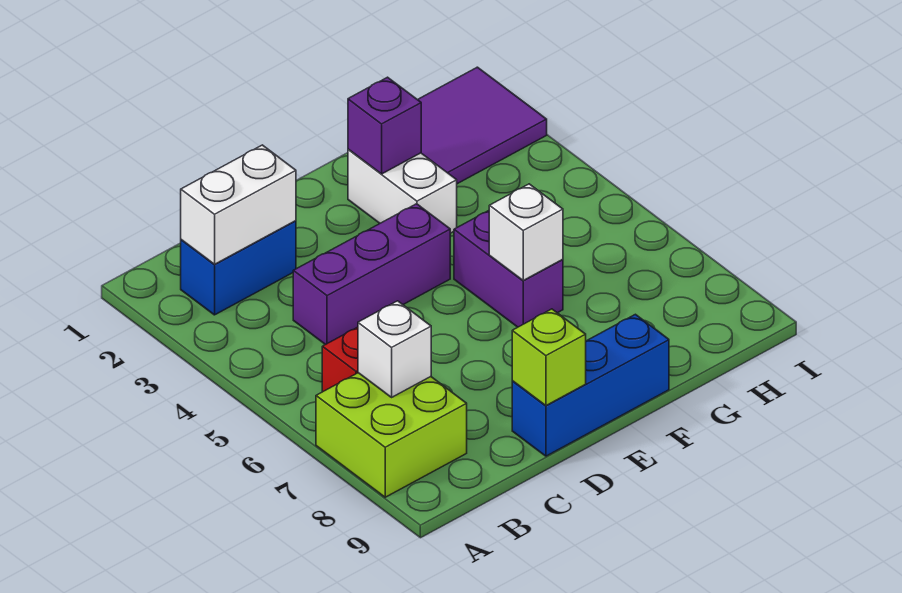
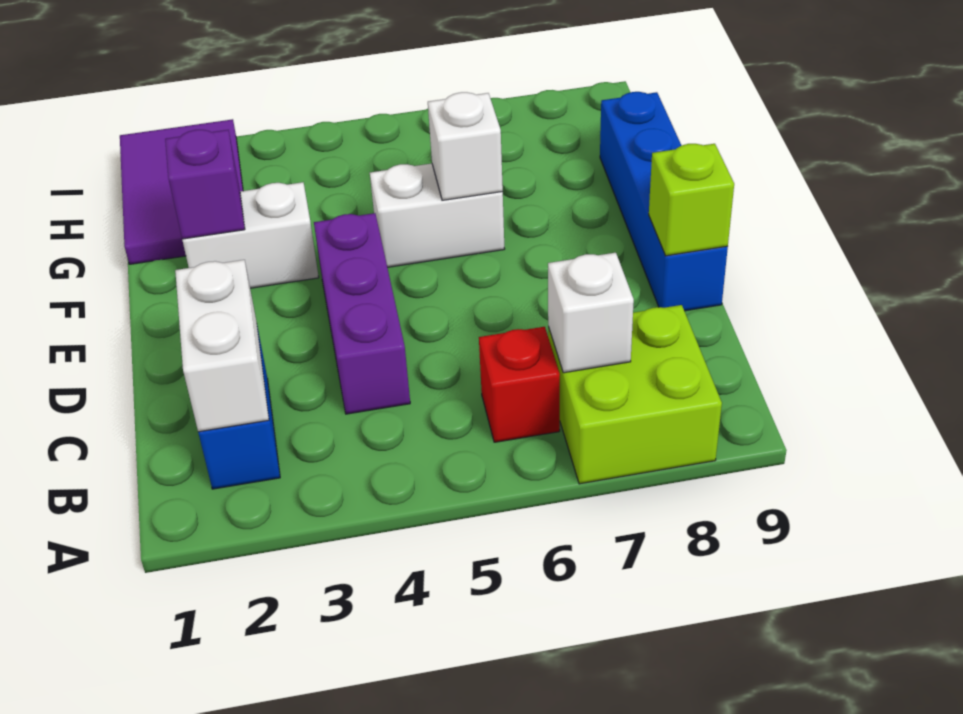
blue brick D9:F9 level 1 -> blue brick D9:G9 level 1
purple brick F5:F6 level 1 -> white brick F5:F6 level 1

